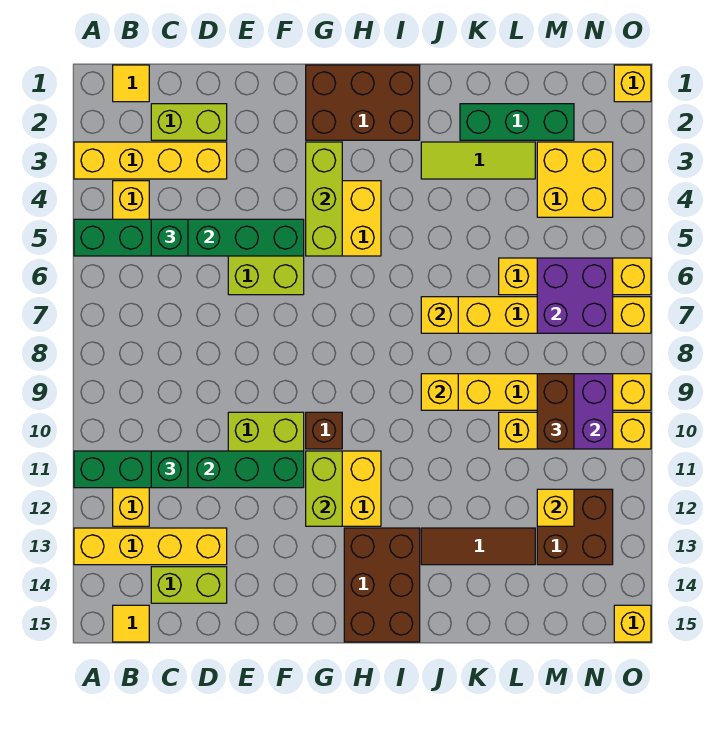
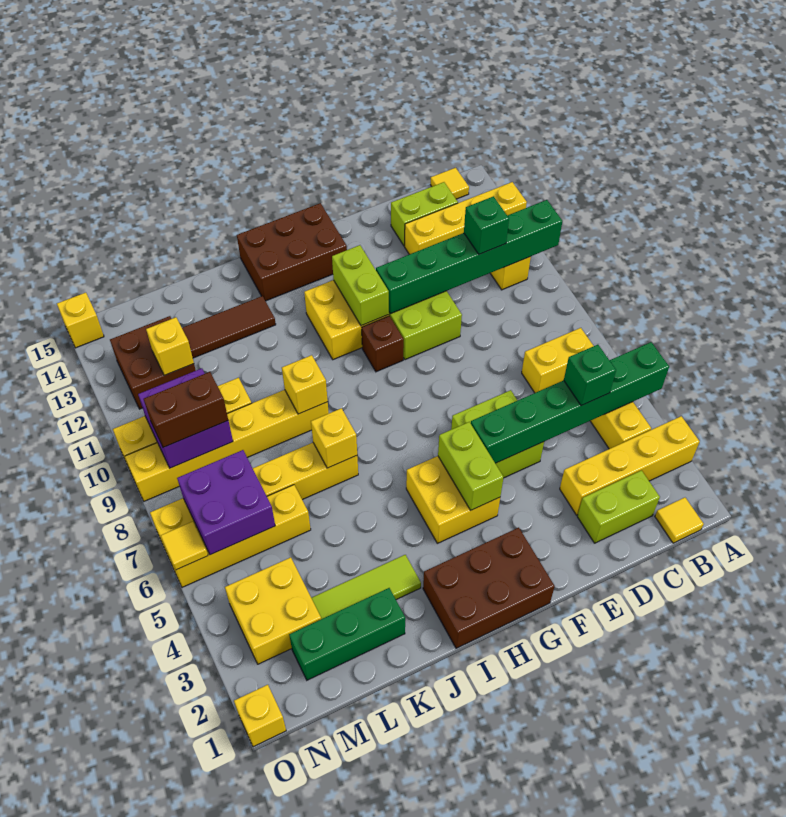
none -> yellow brick B7:C7 level 1
lime brick G3:G5 level 2 -> lime brick G4:G5 level 2
brown brick H13:I15 level 1 -> brown brick G14:I15 level 1
brown brick M9:M10 level 3 -> brown brick M9:N9 level 3
none -> yellow tile O6 level 2

